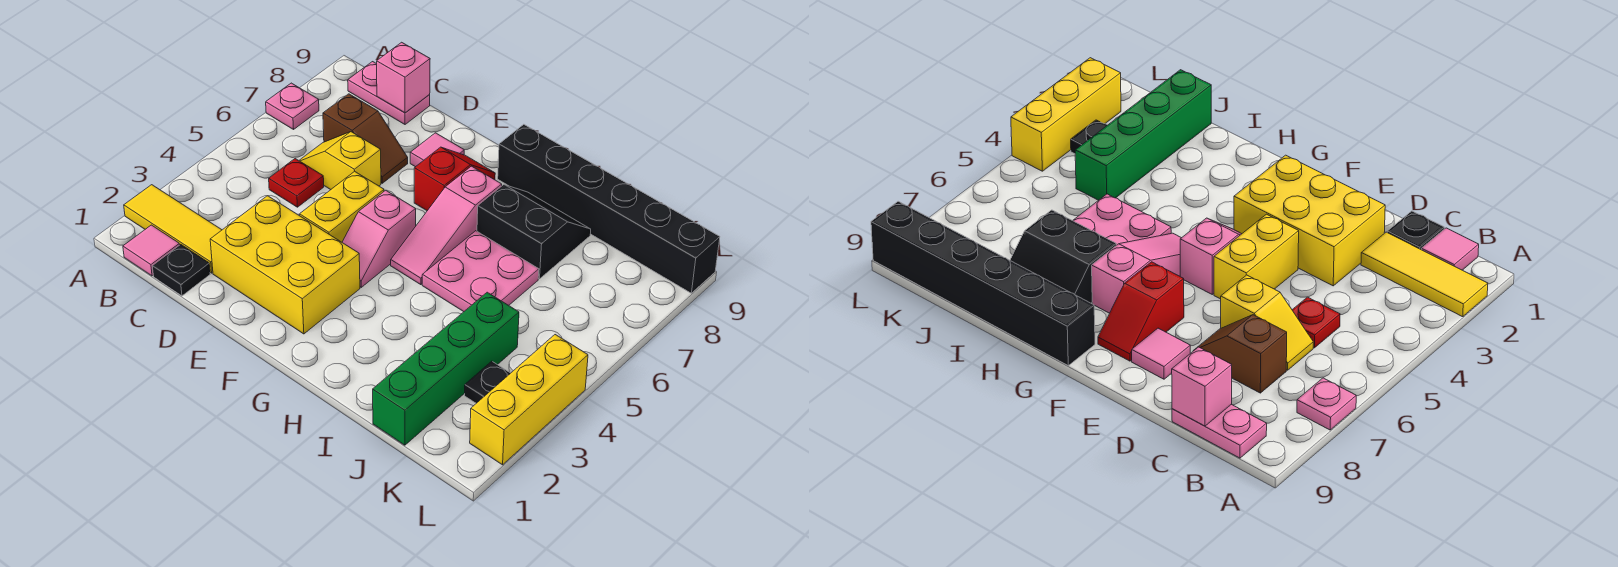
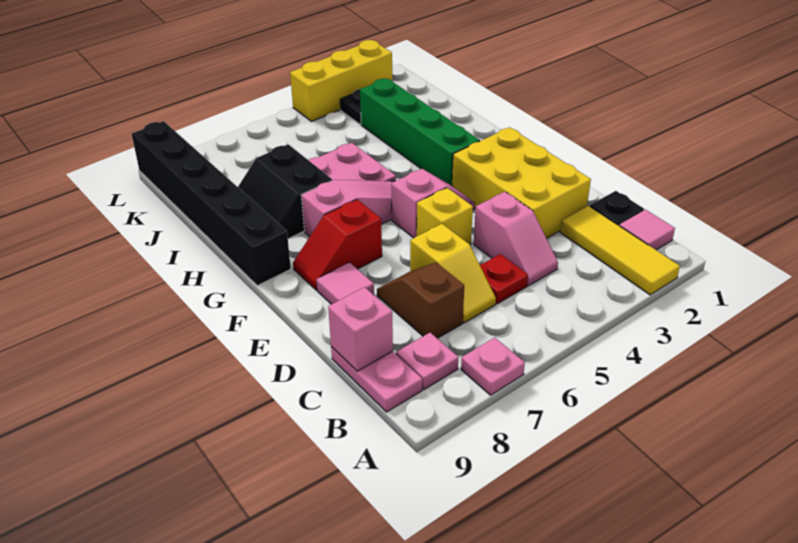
none -> pink plate B8 level 1
none -> pink slope C4:D4 level 1 top D
yellow brick E4:E5 level 1 -> yellow brick E5 level 1
green brick J1:J4 level 1 -> green brick G3:J3 level 1

